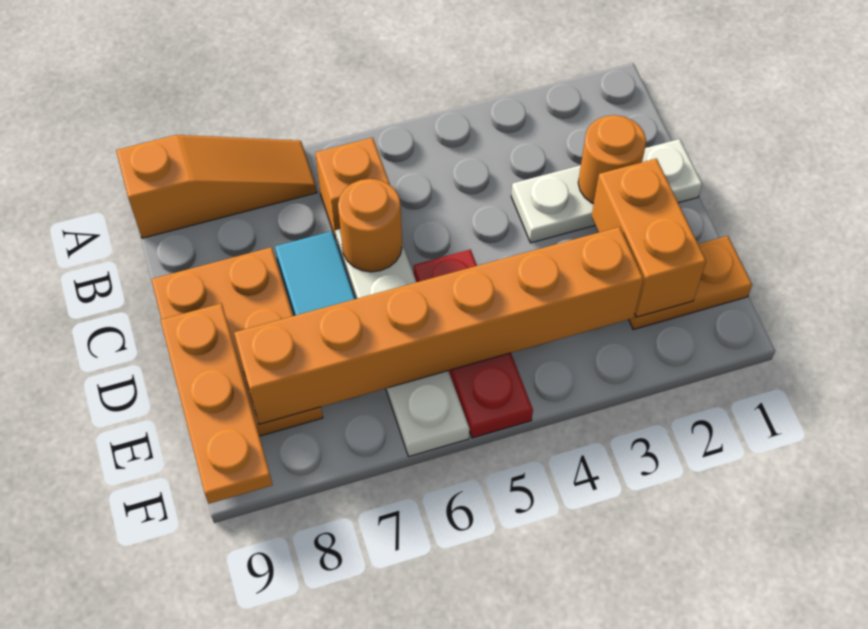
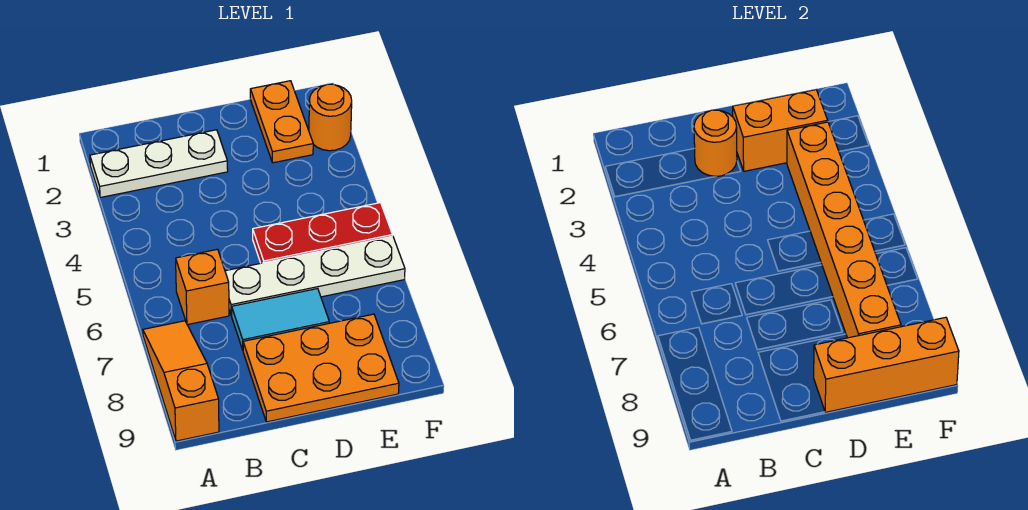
white plate C1:C3 level 1 -> white plate A2:C2 level 1
orange round brick C6 level 2 -> orange round brick F2 level 1
orange plate D9:F9 level 2 -> orange brick D9:F9 level 2

